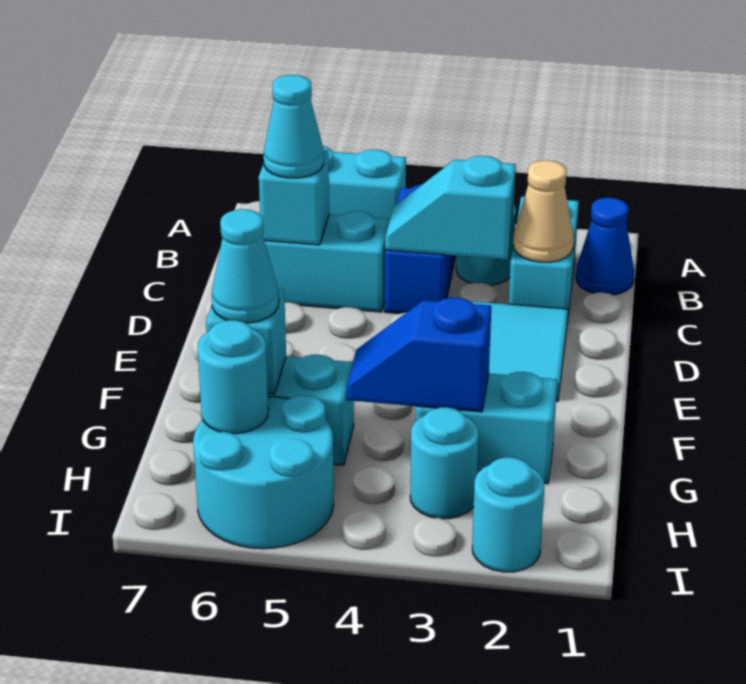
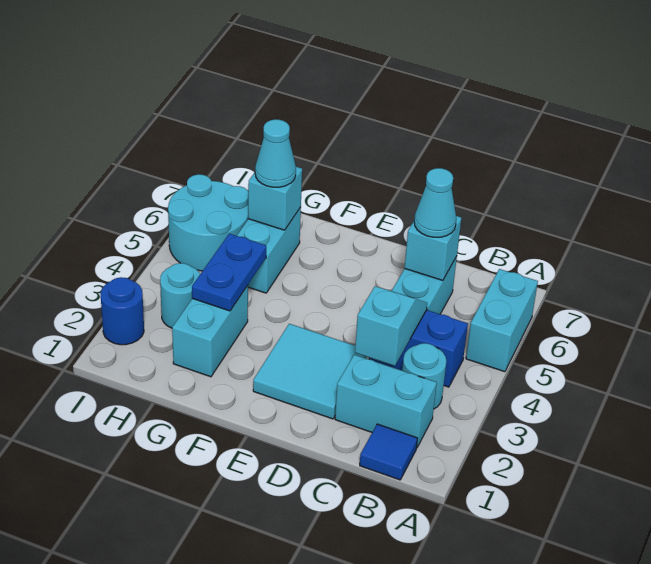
blue cone B1 level 1 -> blue tile B1 level 1
tan cone C2 level 2 -> none
blue slope G3:G4 level 2 top 3 -> blue plate G3:G4 level 2
cyan round brick H6 level 2 -> none
cyan round brick I2 level 1 -> blue round brick I2 level 1

